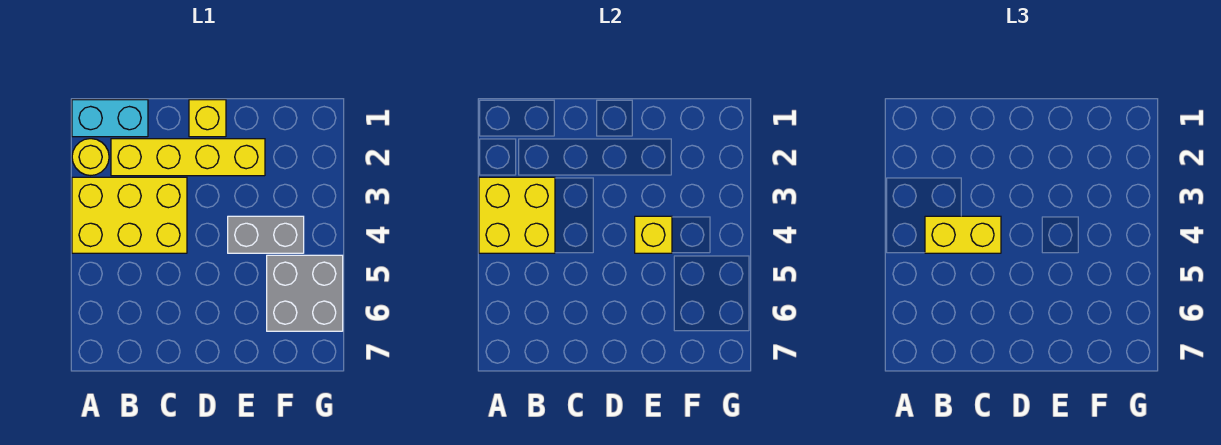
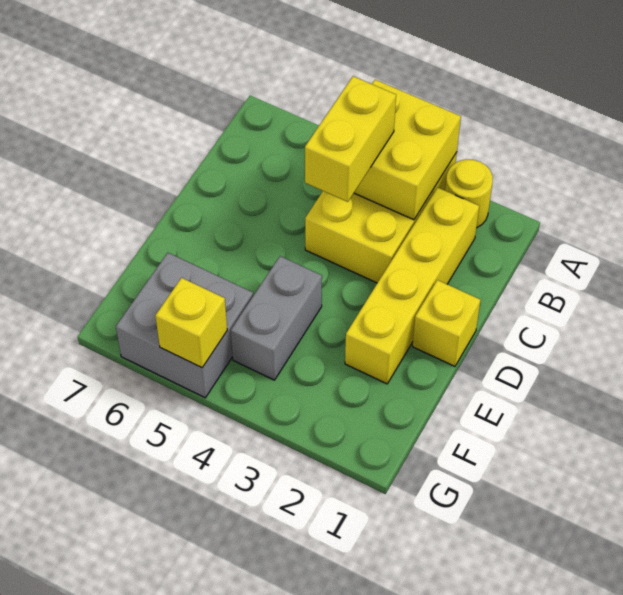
cyan brick A1:B1 level 1 -> none
yellow brick E4 level 2 -> yellow brick G5 level 2

